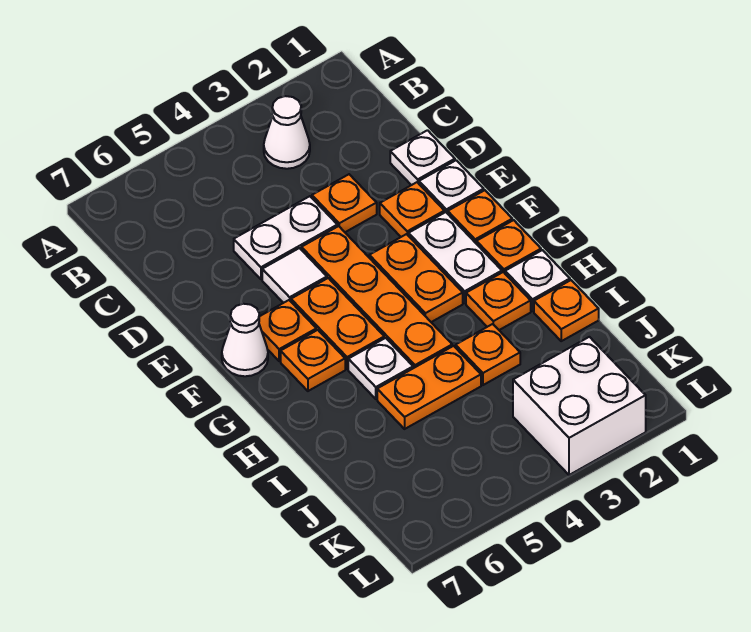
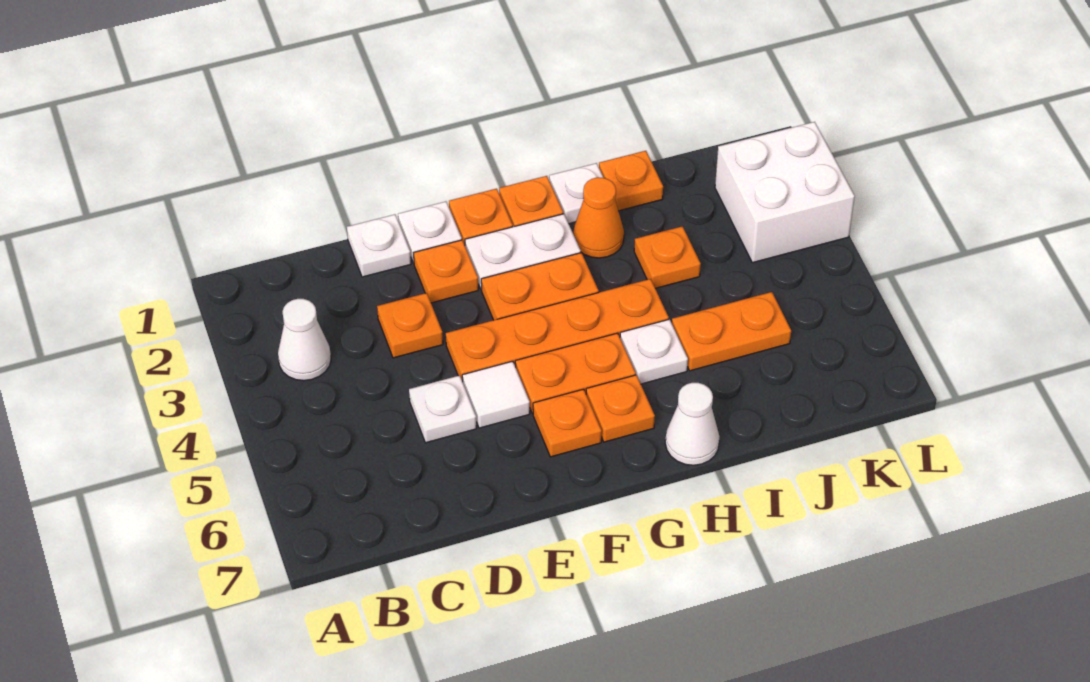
white plate D4:D5 level 1 -> white plate D5 level 1
white cone F7 level 1 -> white cone H7 level 1
orange plate H2 level 1 -> orange cone H2 level 1
orange plate I4:I5 level 1 -> orange plate I5:J5 level 1

